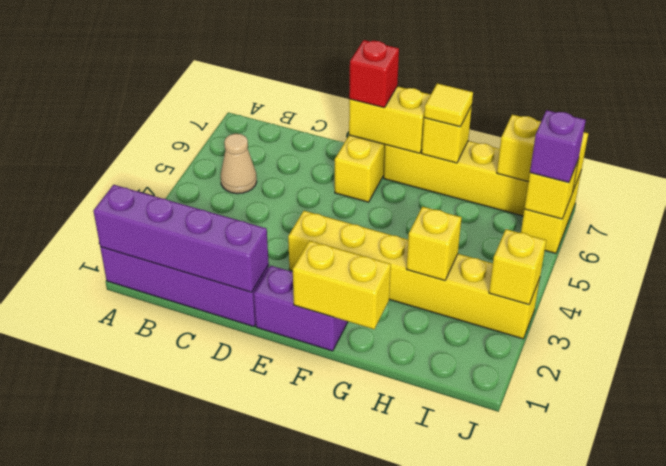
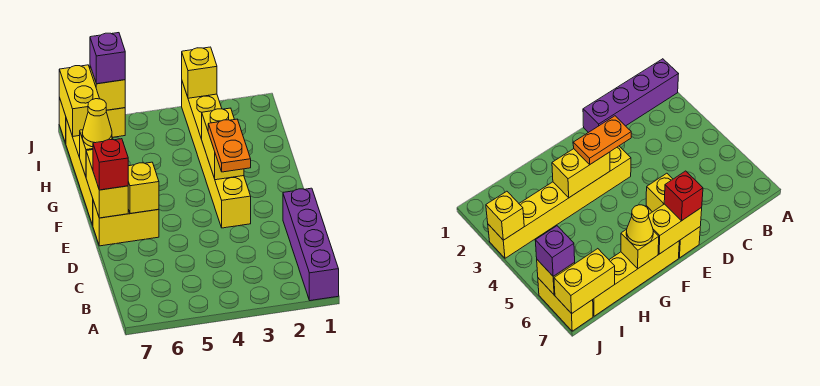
purple brick A1:D1 level 2 -> none
tan cone B5 level 1 -> none
purple brick E1:F1 level 1 -> none
none -> orange plate E3:F3 level 3
yellow brick F1:G1 level 2 -> yellow brick F3:G3 level 2
yellow tile G7 level 3 -> yellow cone G7 level 3
yellow brick H3 level 2 -> yellow brick E6 level 2

